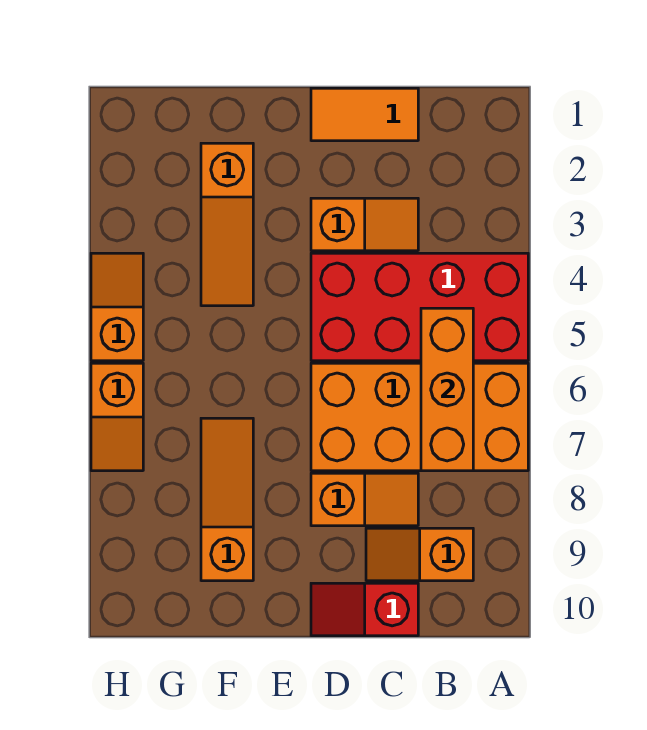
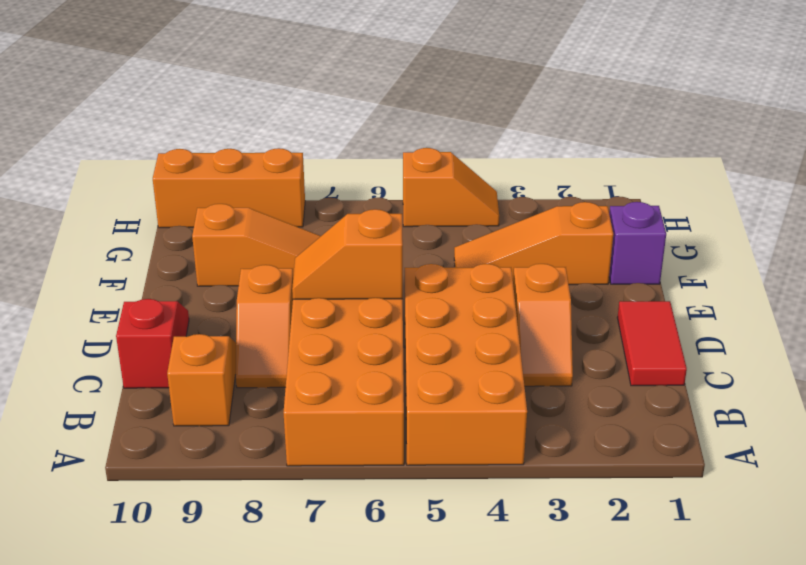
red brick A4:D5 level 1 -> orange brick A4:D5 level 1
orange brick B5:B7 level 2 -> orange brick H8:H10 level 1
orange tile C1:D1 level 1 -> red tile C1:D1 level 1
none -> purple brick F1 level 1
orange slope H6:H7 level 1 top 6 -> orange slope D6:D7 level 2 top 6

